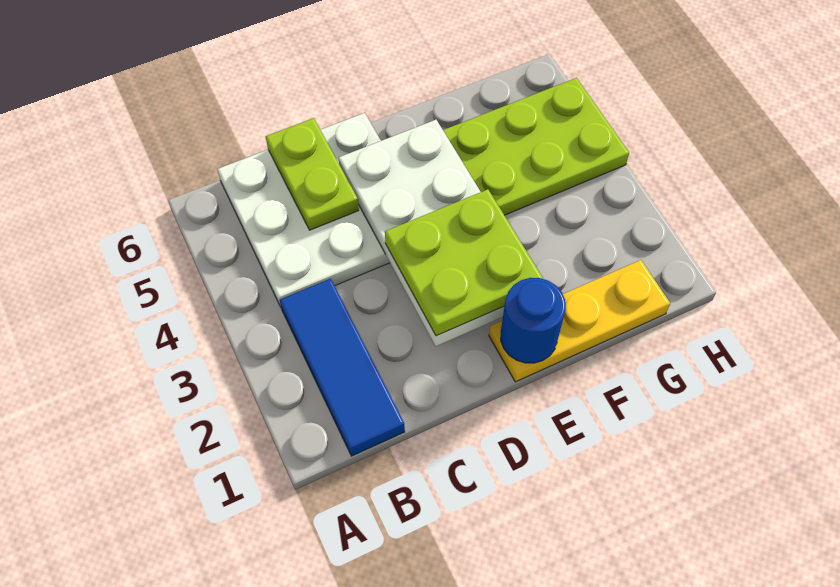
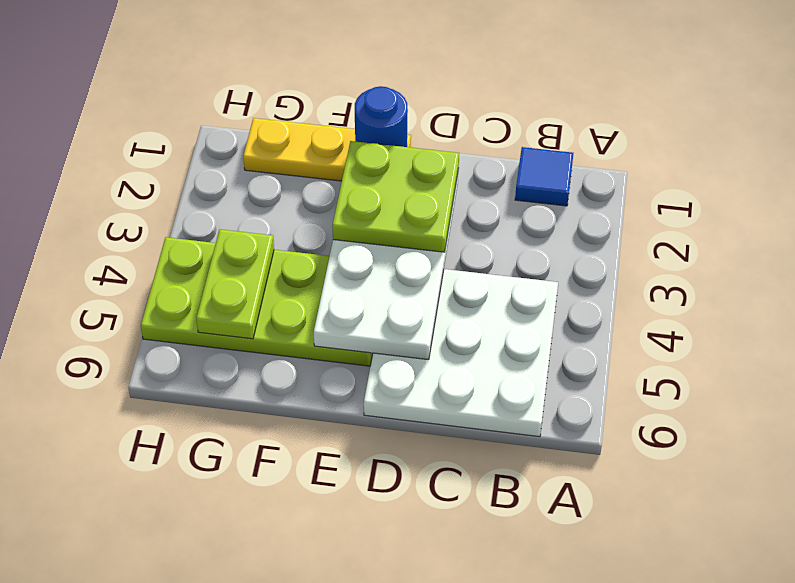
blue tile B1:B3 level 1 -> blue tile B1 level 1
lime plate C5:C6 level 2 -> lime plate G4:G5 level 2

